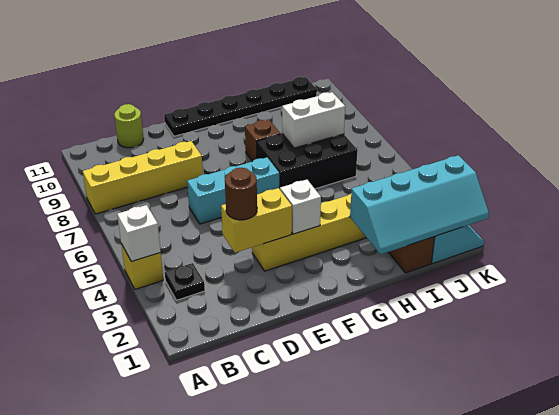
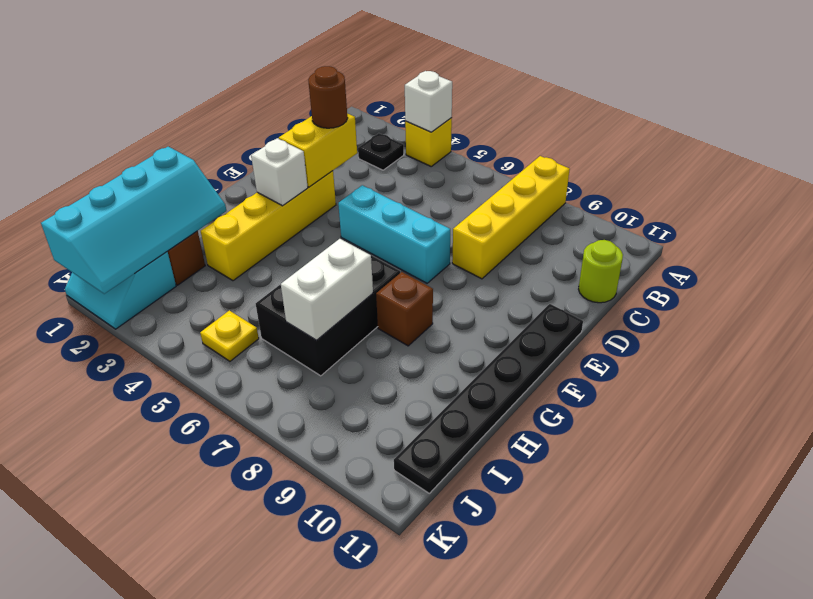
cyan brick D6:F6 level 1 -> cyan brick E5:E7 level 1
cyan slope H1:K2 level 2 top 2 -> cyan slope H1:K2 level 2 top 1
none -> yellow plate J5 level 1

